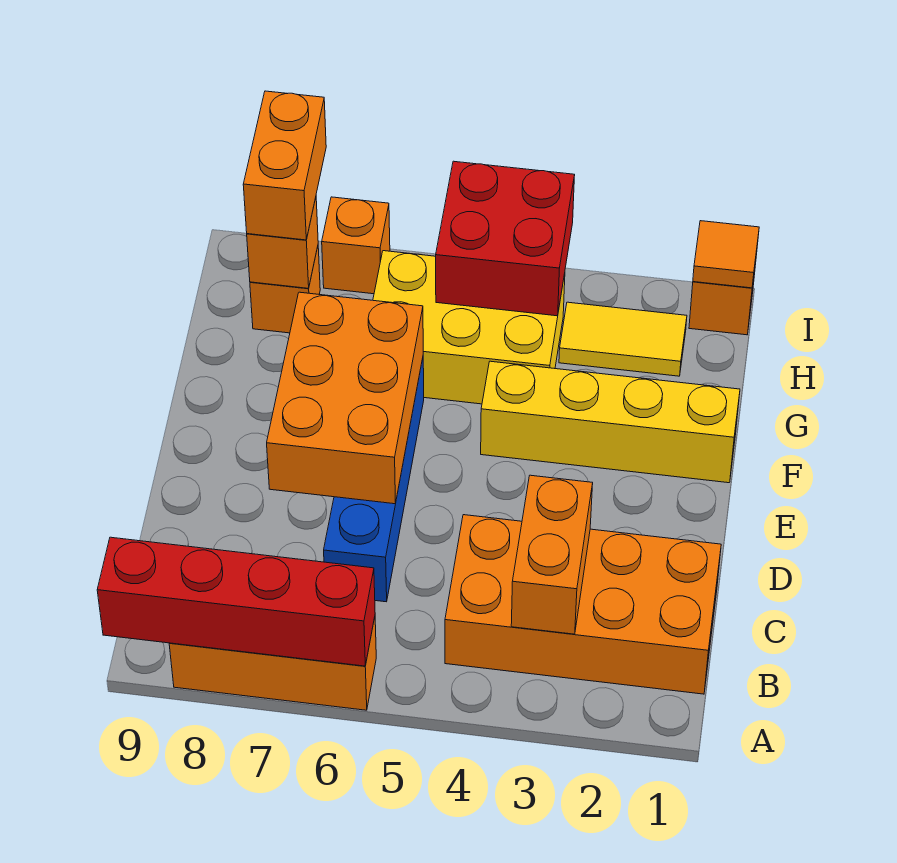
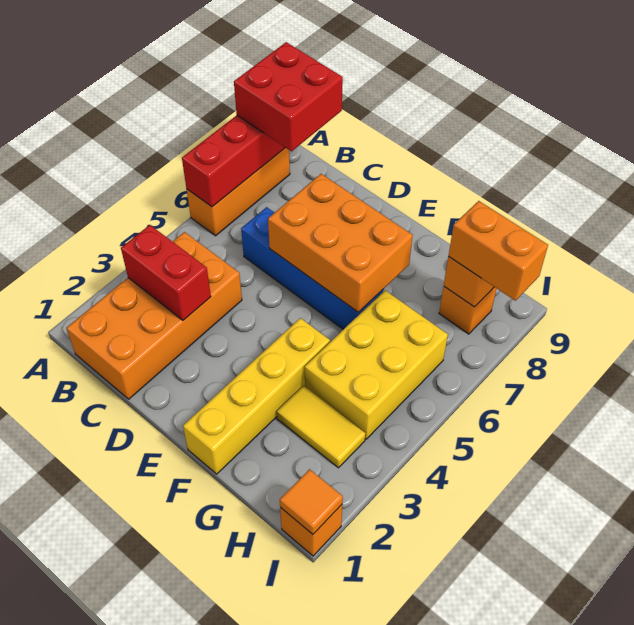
orange brick B3:C3 level 2 -> red brick B3:C3 level 2
yellow tile H2:H3 level 1 -> yellow tile G3:H3 level 1
red brick H4:I5 level 2 -> red brick A8:B9 level 3
orange brick I7 level 1 -> none

